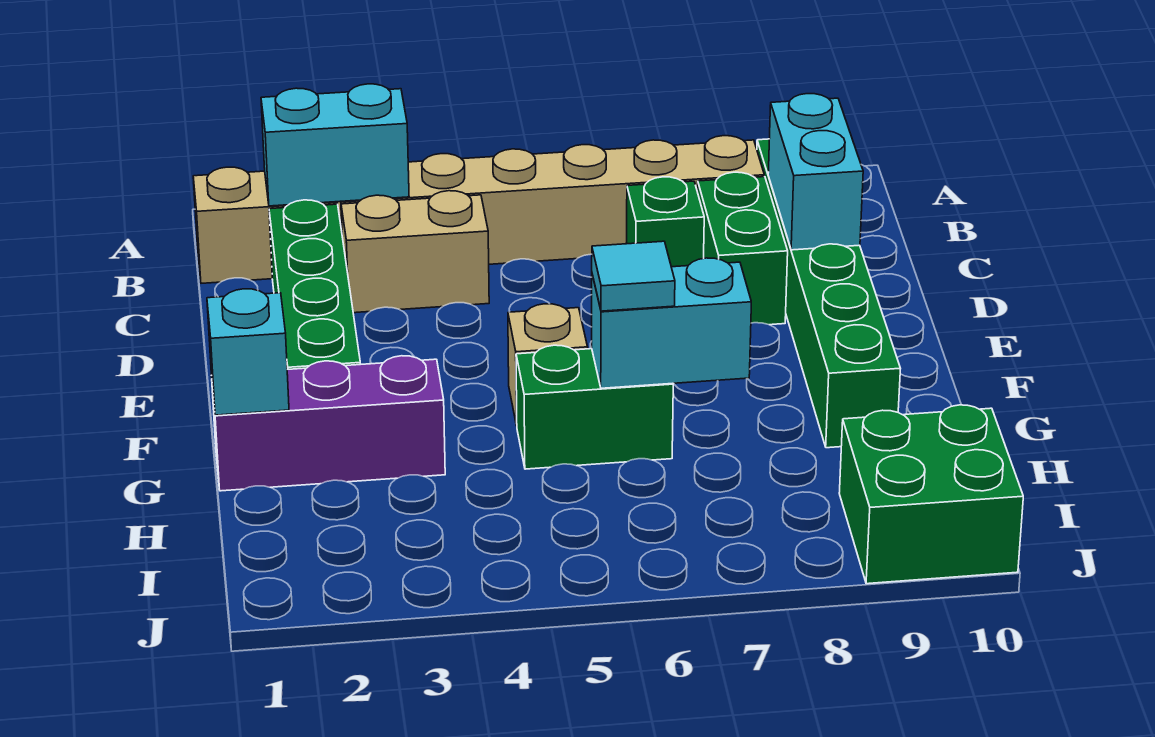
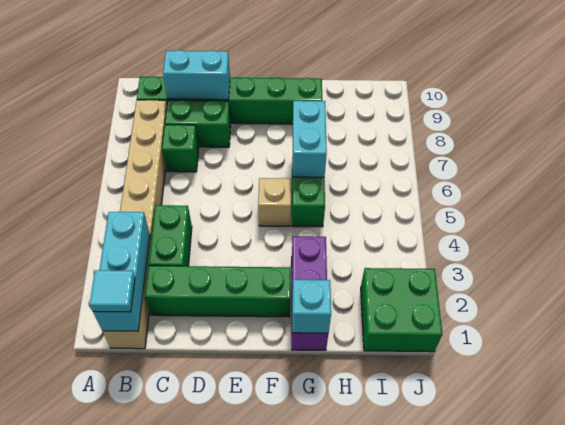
cyan brick B2:B3 level 2 -> cyan brick B1:B3 level 2
tan brick C3:C4 level 1 -> green brick C3:C4 level 1
cyan tile G6 level 3 -> cyan tile B1 level 3
green brick I9:J10 level 1 -> green brick I1:J2 level 1

